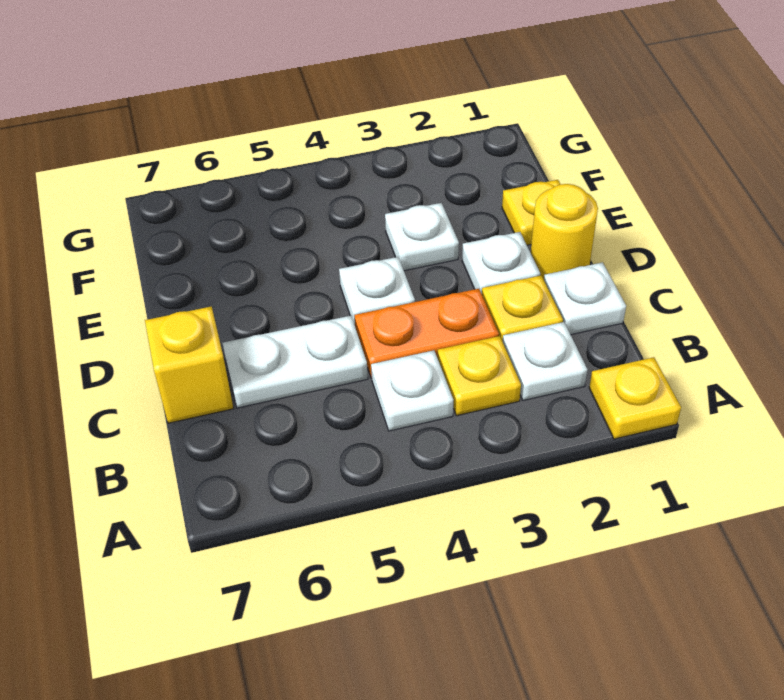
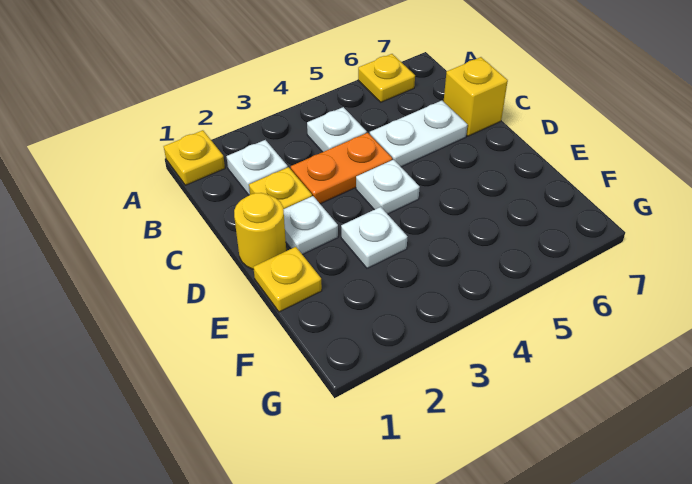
yellow plate B3 level 1 -> yellow plate A6 level 1
white plate C1 level 1 -> none

